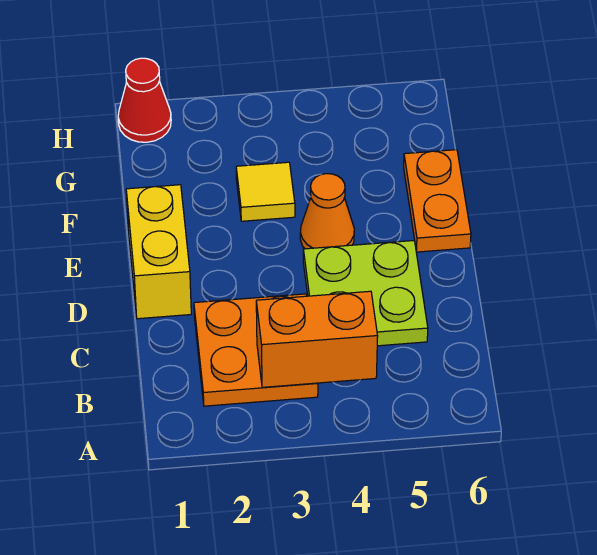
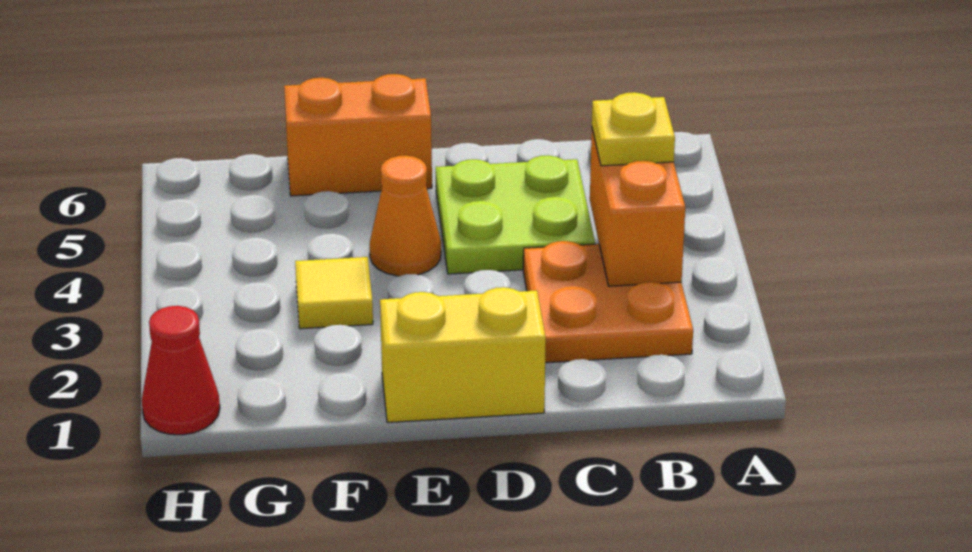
none -> yellow plate B4 level 3
orange plate E6:F6 level 1 -> orange brick E6:F6 level 1

